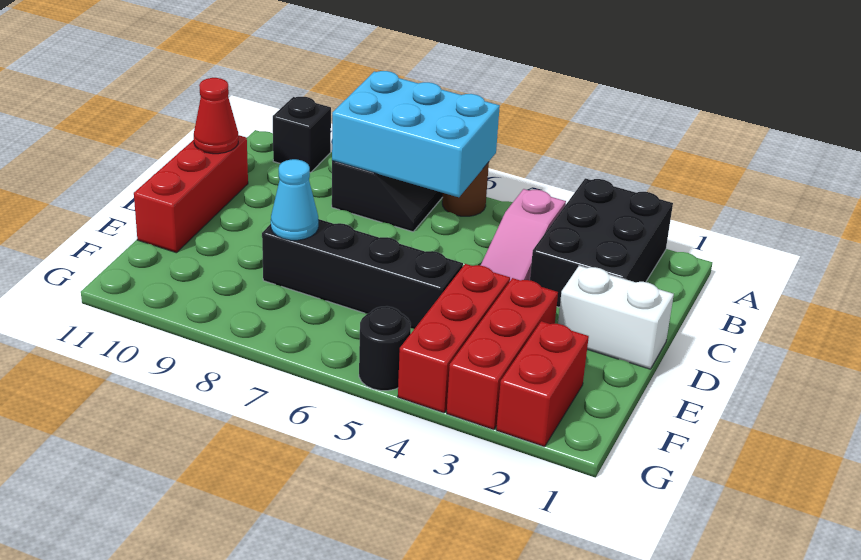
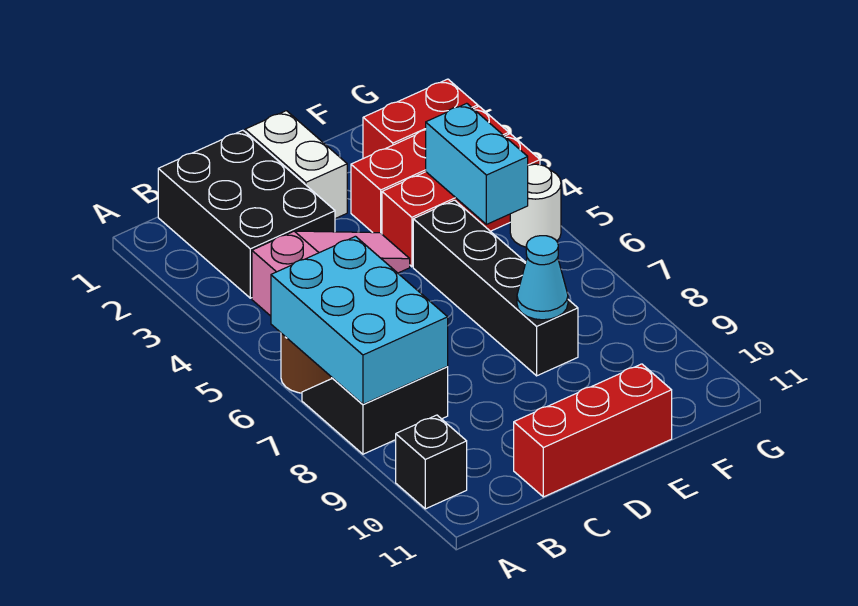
black brick A2:C3 level 1 -> black brick B1:C3 level 1
red cone C11 level 2 -> none
none -> cyan brick F4:F5 level 2
black round brick G5 level 1 -> white round brick G5 level 1

